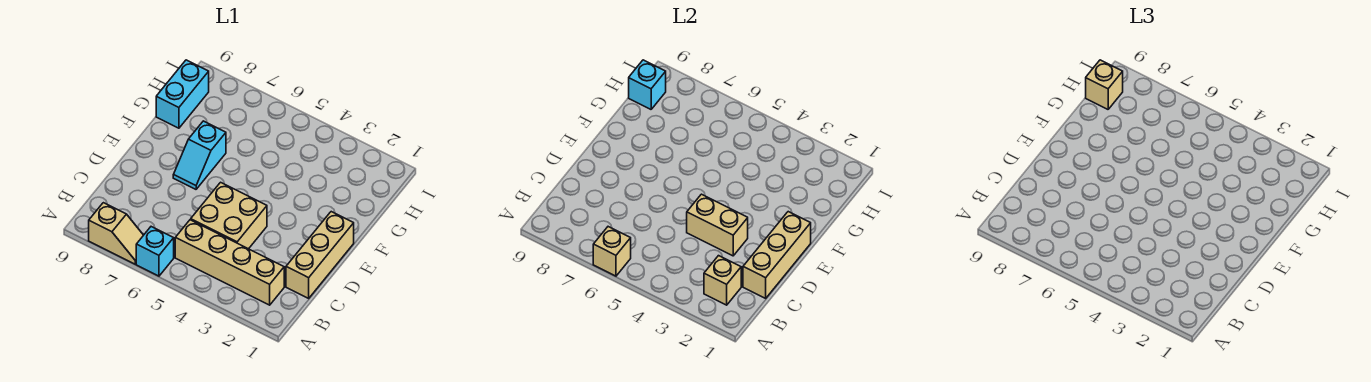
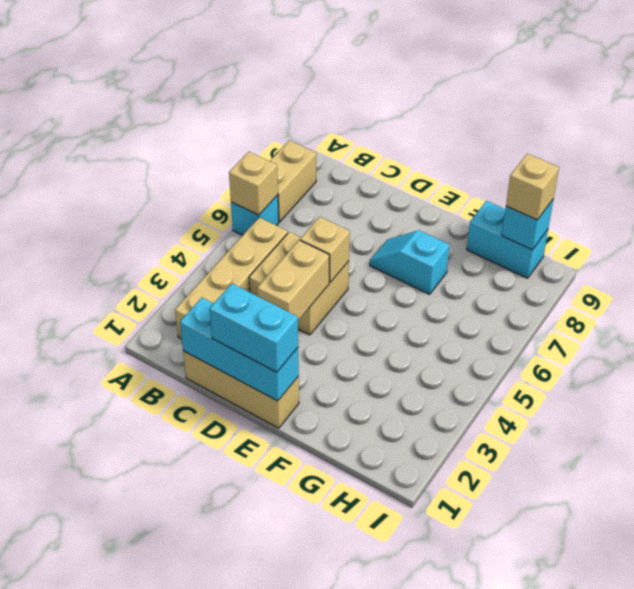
tan slope A7:A8 level 1 top 8 -> tan brick A7:A8 level 1
tan brick B2 level 2 -> tan brick D5 level 2
tan brick C1:E1 level 2 -> cyan brick C1:E1 level 2
none -> cyan brick D1:E1 level 3

